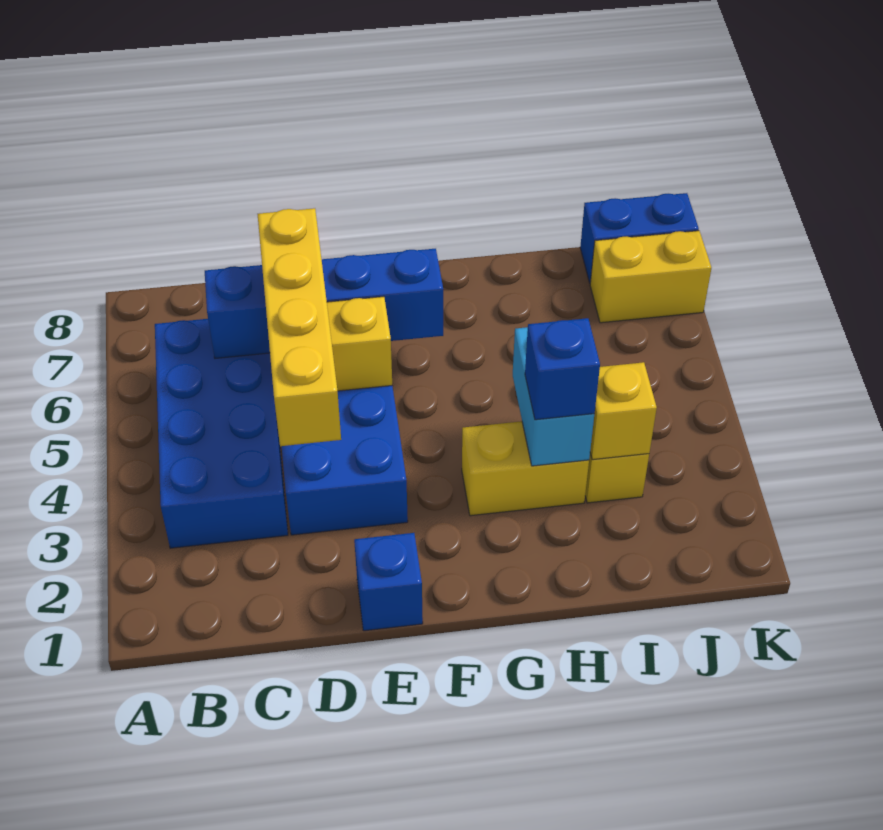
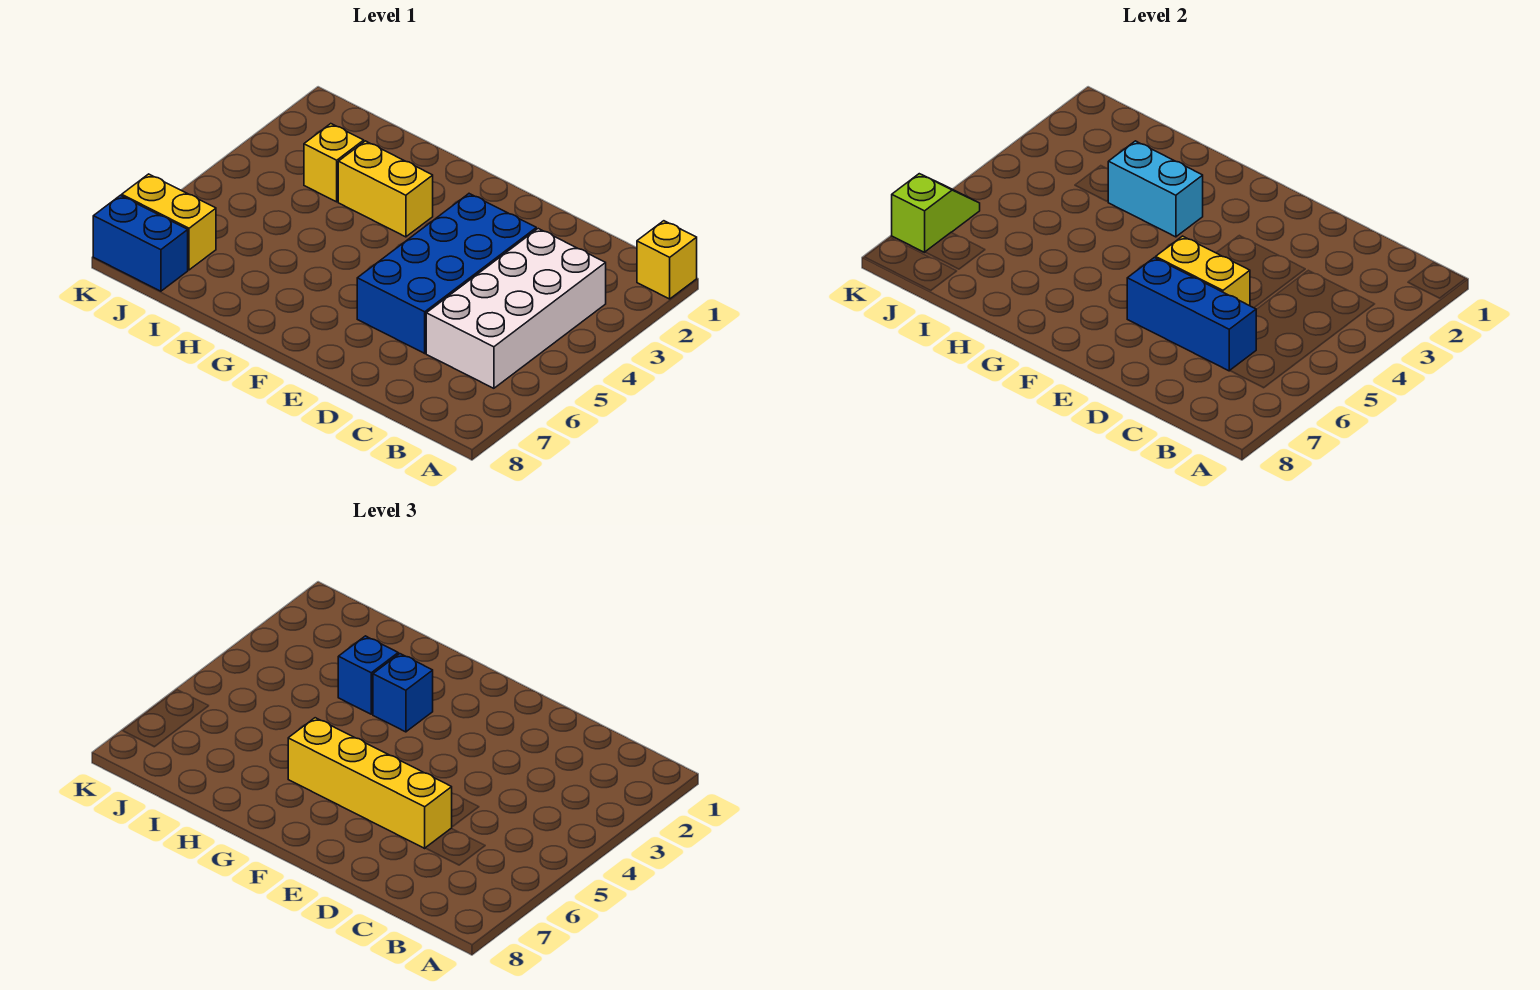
blue brick B3:C6 level 1 -> white brick B3:C6 level 1
blue brick C6:F6 level 2 -> blue brick C6:E6 level 2
yellow brick D3:D6 level 3 -> yellow brick D6:G6 level 3
blue brick E1 level 1 -> blue brick G3 level 3
cyan brick H3:H4 level 2 -> cyan brick G3:H3 level 2
yellow brick I3 level 2 -> yellow brick A1 level 1
none -> lime slope K6:K7 level 2 top 7

